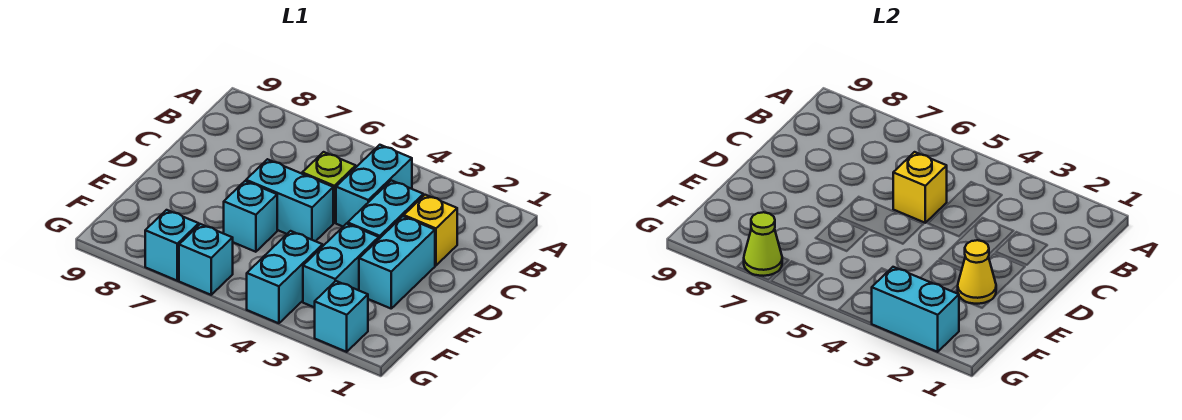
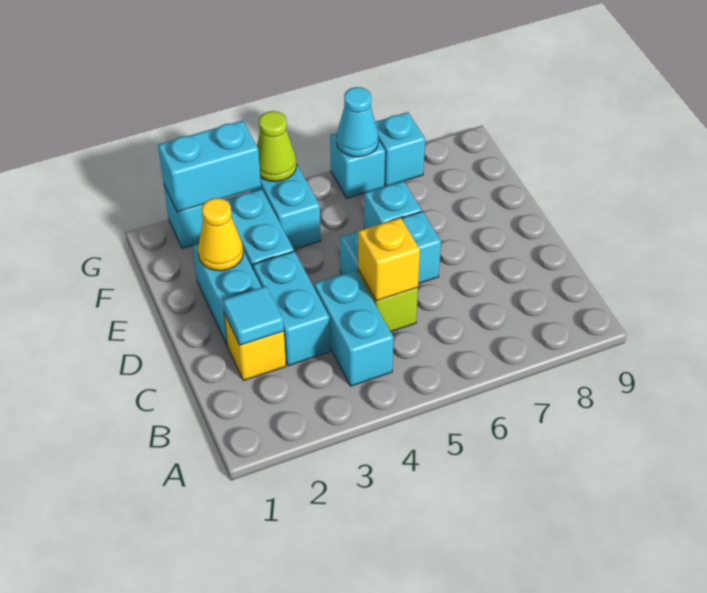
none -> cyan tile C2 level 2
none -> cyan cone G6 level 2
lime cone G7 level 2 -> lime cone G4 level 2

